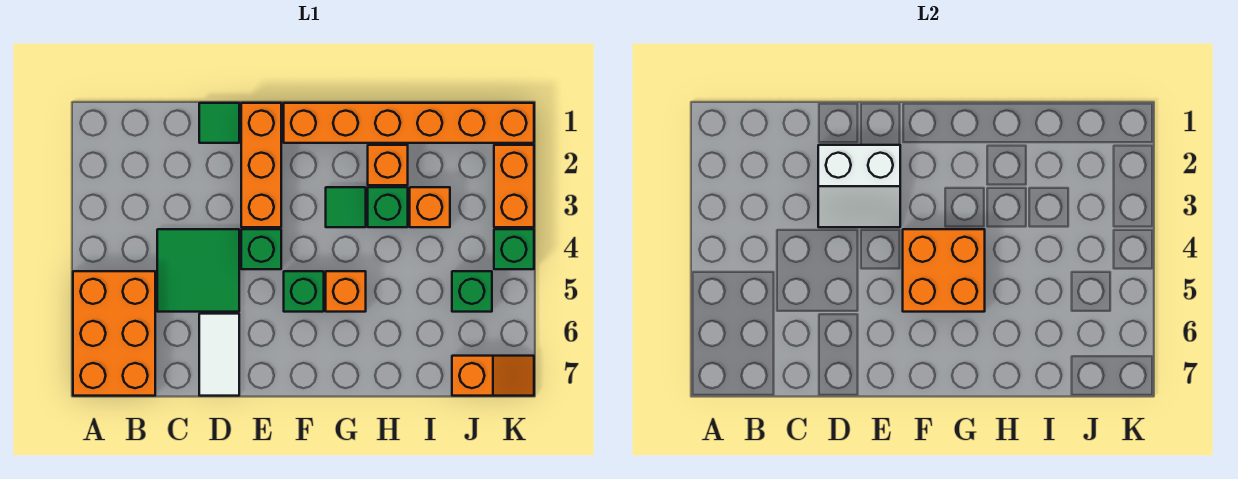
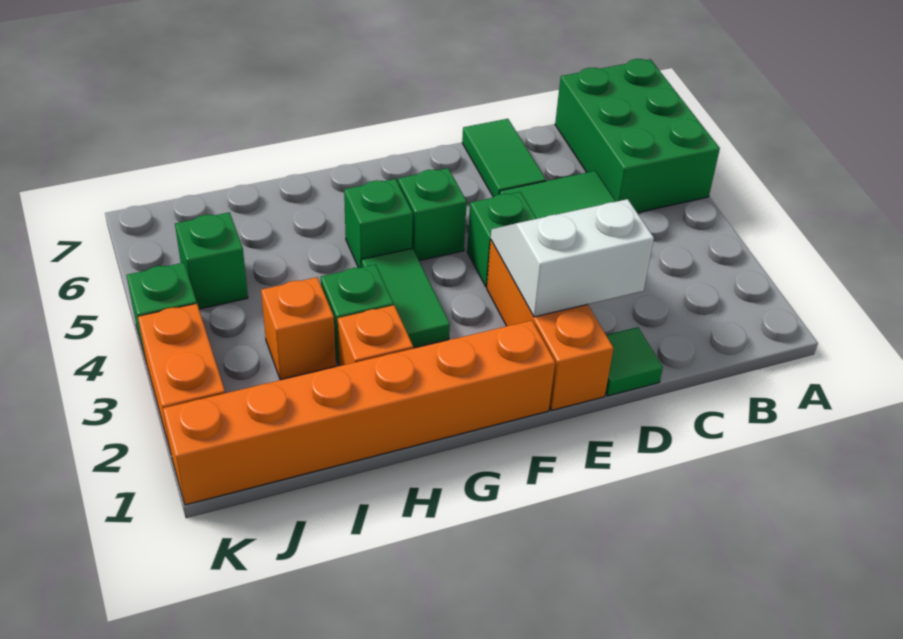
orange brick A5:B7 level 1 -> green brick A5:B7 level 1
white tile D6:D7 level 1 -> green tile D6:D7 level 1
orange brick F4:G5 level 2 -> none
green tile G3 level 1 -> green tile G3:G4 level 1
orange brick G5 level 1 -> green brick G5 level 1
orange slope J7:K7 level 1 top J -> none

